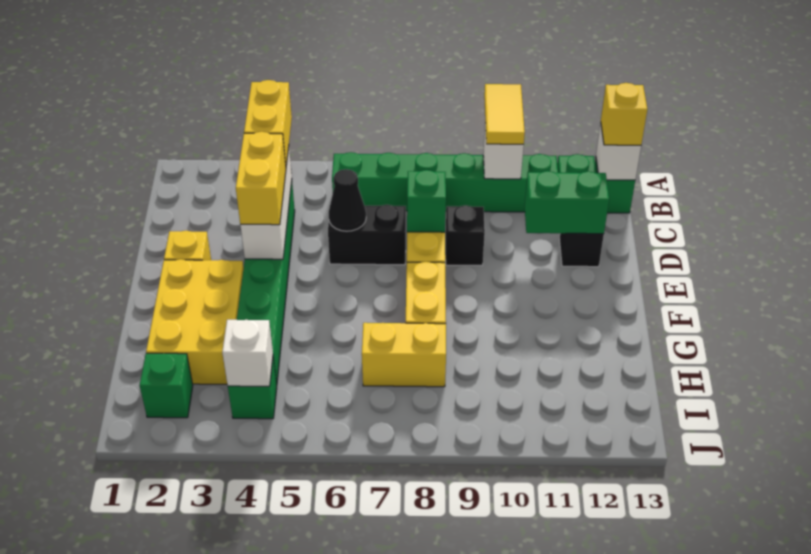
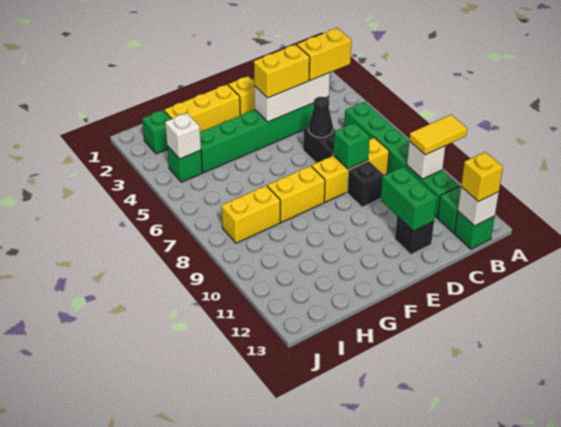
yellow brick F2:H3 level 1 -> yellow brick F2:H2 level 1
yellow brick H7:H8 level 1 -> yellow brick H8:I8 level 1

